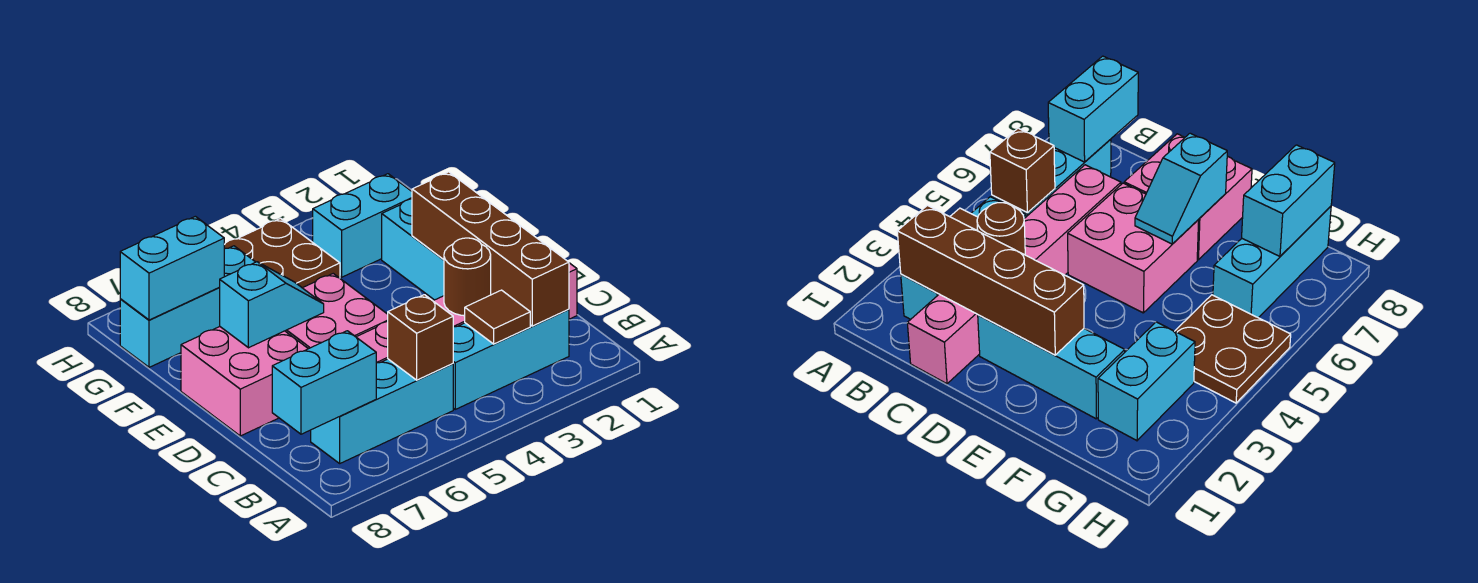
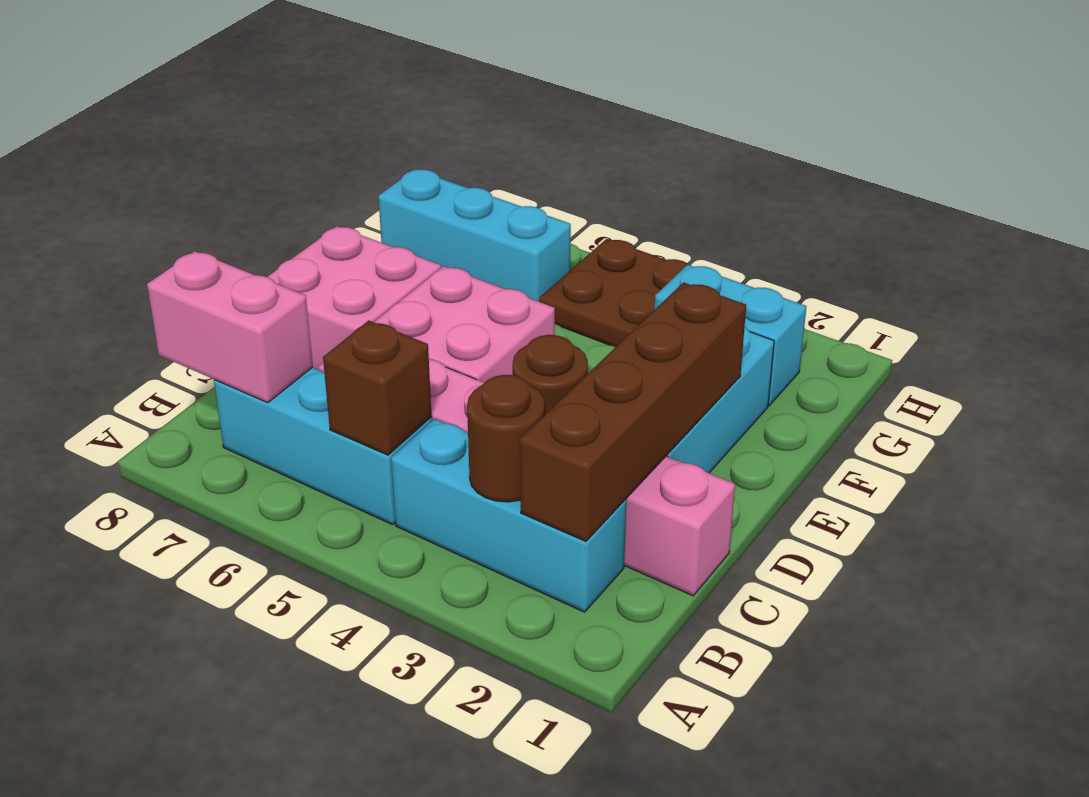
brown tile B3 level 2 -> brown round brick B3 level 2
cyan brick B7:B8 level 2 -> pink brick B7:B8 level 2
cyan slope E6:E7 level 2 top 7 -> none
cyan brick G7:G8 level 2 -> none

